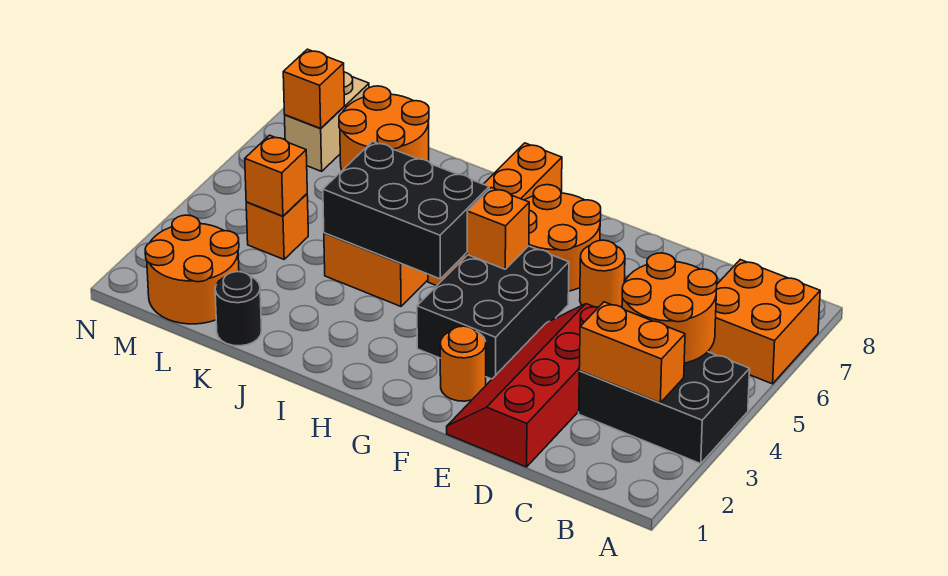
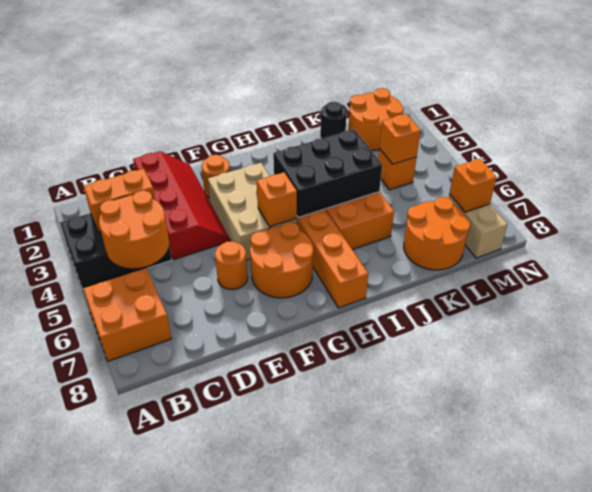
black brick F3:G5 level 1 -> tan brick F3:G5 level 1

